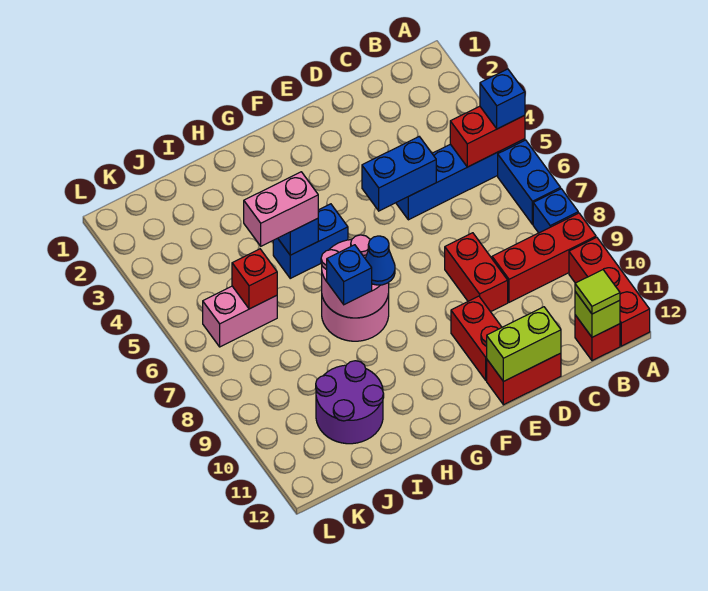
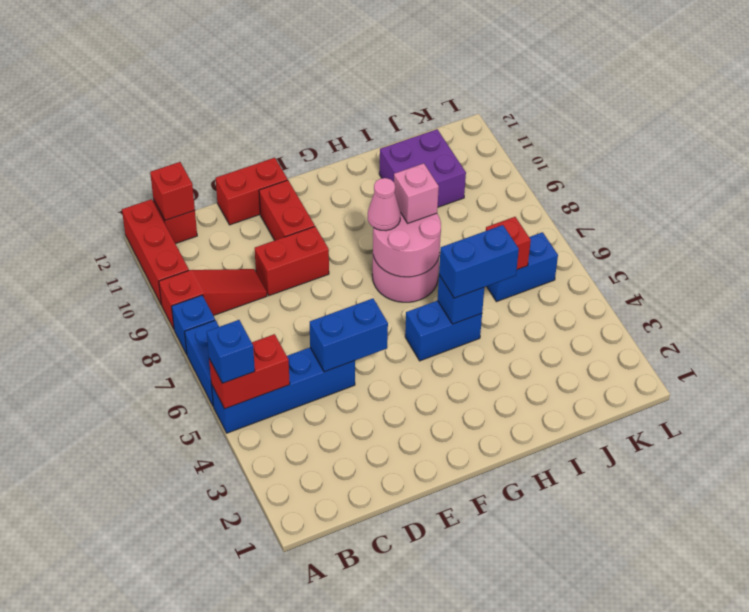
red brick A9:C9 level 1 -> red slope A9:C9 level 1 top A
lime brick B12 level 2 -> red brick B12 level 2
lime tile B12 level 3 -> none
red brick D8:D9 level 1 -> red brick D9:E9 level 1
lime brick D12:E12 level 2 -> none
blue cone G8 level 3 -> pink cone G8 level 3
pink brick H5:I5 level 3 -> blue brick H5:I5 level 3
blue brick H8 level 3 -> pink brick H8 level 3
purple round brick I10:J11 level 1 -> purple brick I10:J11 level 1
pink brick J6:K6 level 1 -> blue brick J6:K6 level 1

